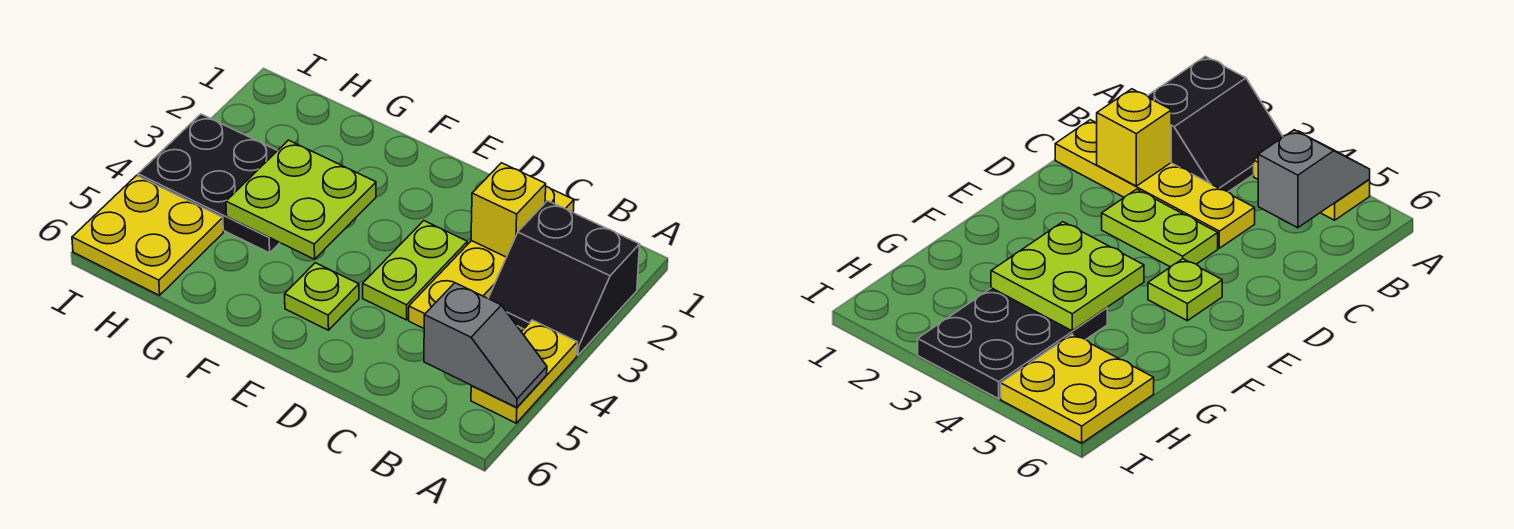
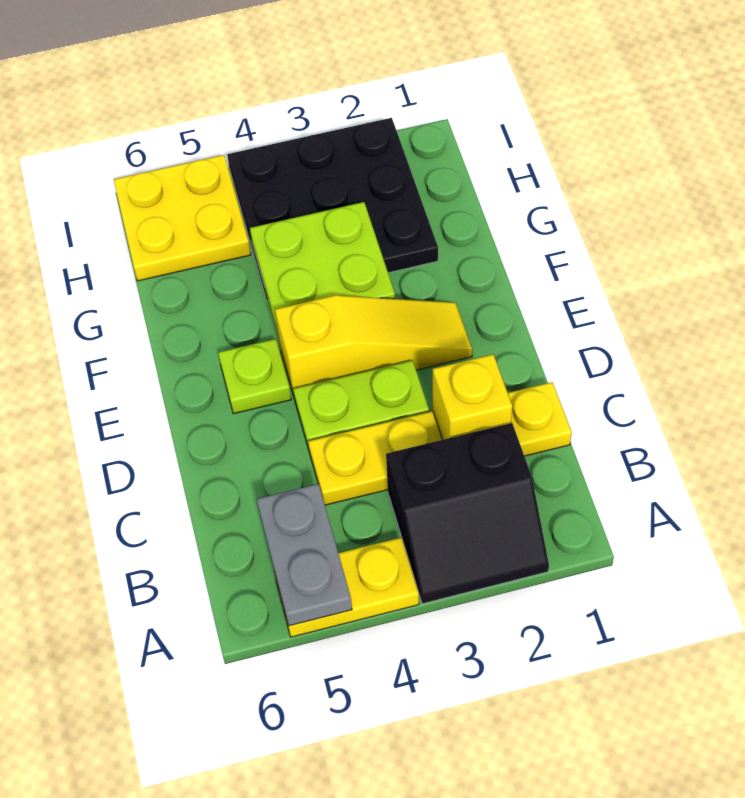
black slope A2:B3 level 1 top 2 -> black slope A2:B3 level 1 top B
grey slope A5:B5 level 2 top B -> grey plate A5:B5 level 2
none -> yellow slope E2:E4 level 1 top 4
black plate G3:I4 level 1 -> black plate G2:I4 level 1

